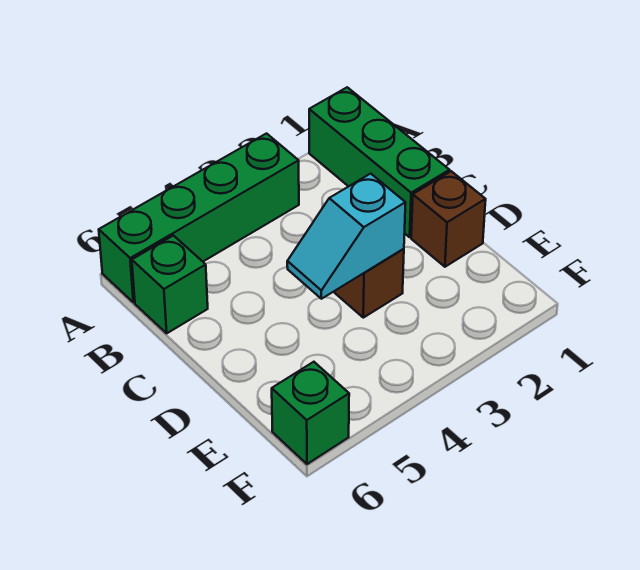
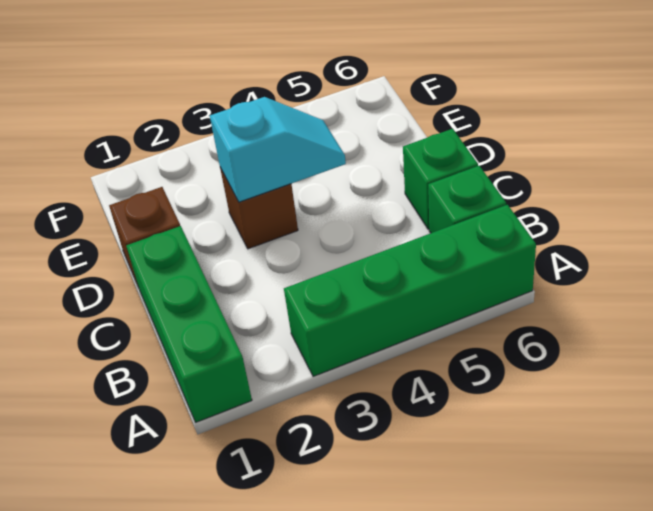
green brick F6 level 1 -> green brick C6 level 1

